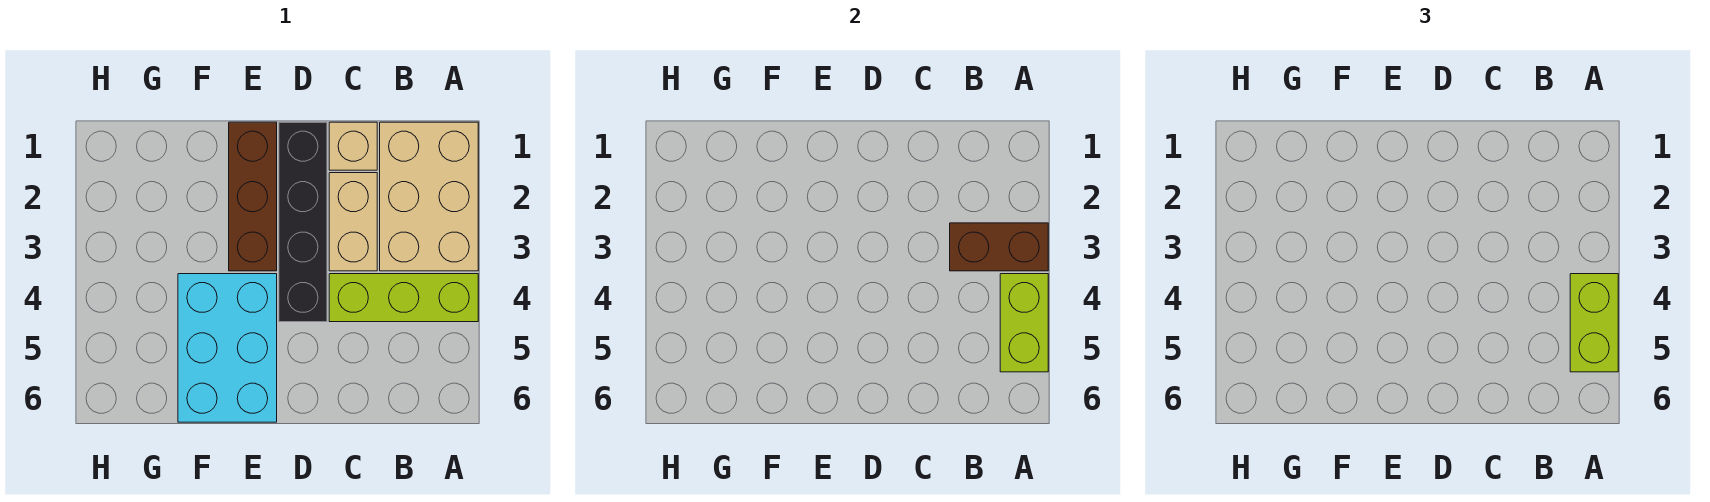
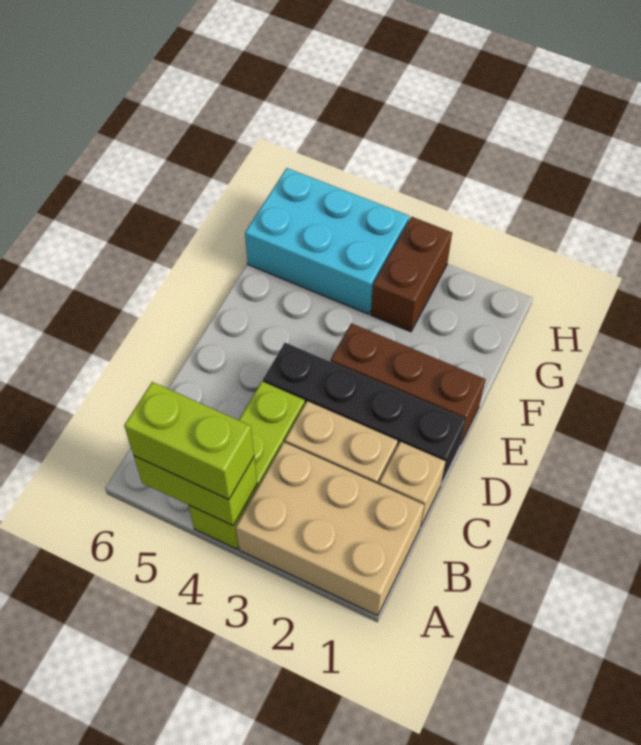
brown brick A3:B3 level 2 -> brown brick G3:H3 level 1
cyan brick E4:F6 level 1 -> cyan brick G4:H6 level 1

